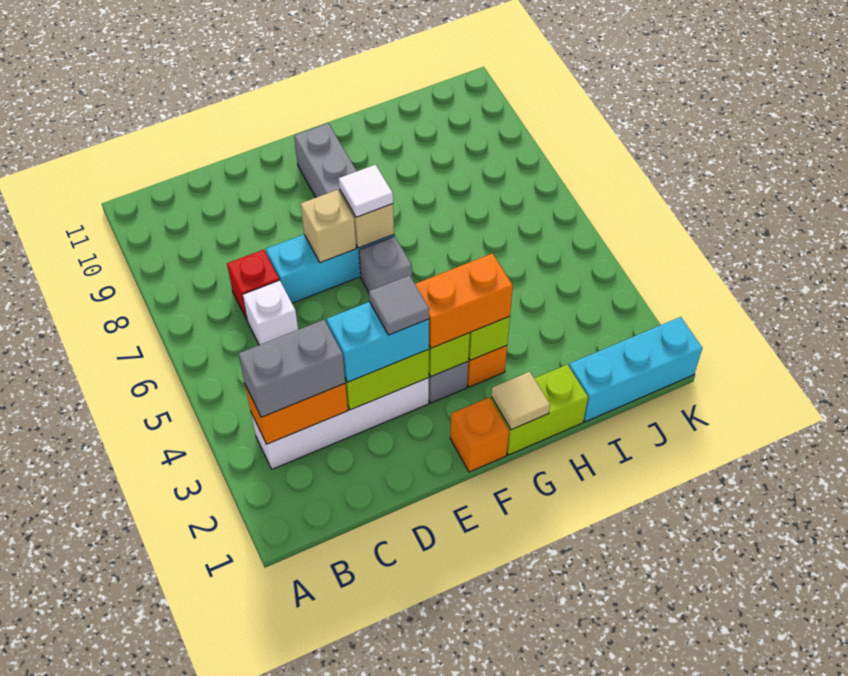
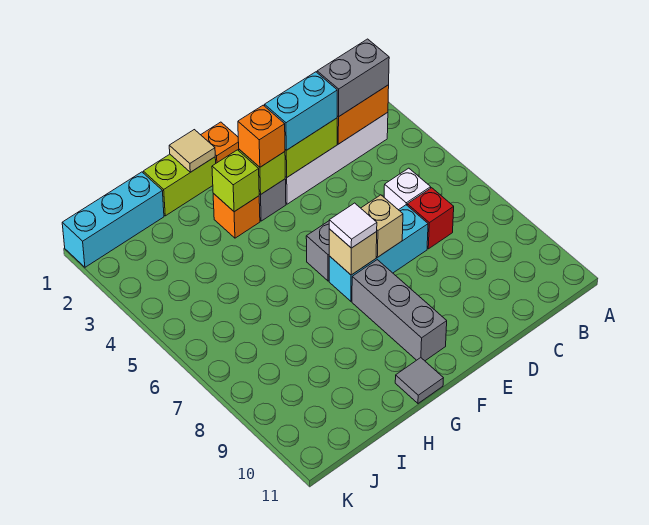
grey tile E3 level 4 -> grey tile G11 level 1
orange brick F3:G3 level 3 -> orange brick F3 level 3

